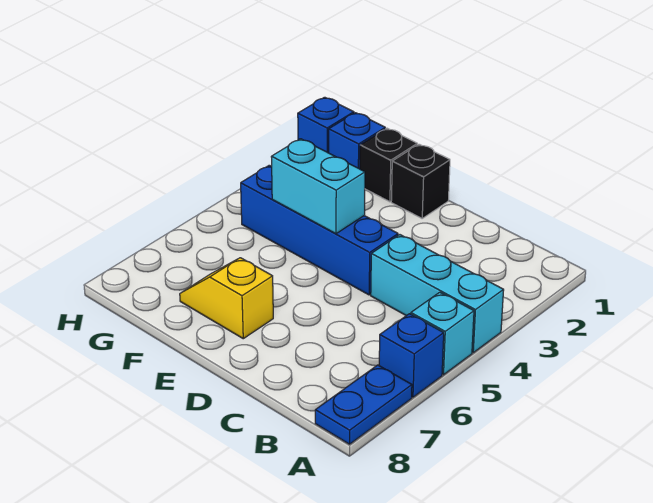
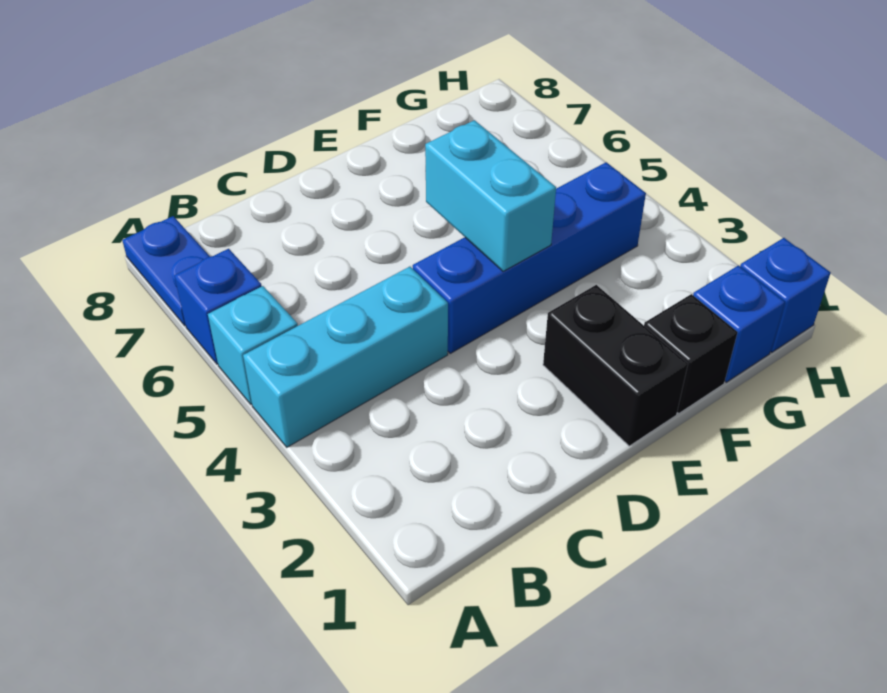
black brick E1 level 1 -> black brick E1:E2 level 1
cyan brick E4:F4 level 2 -> cyan brick E4:E5 level 2
yellow slope E7:F7 level 1 top E -> none

